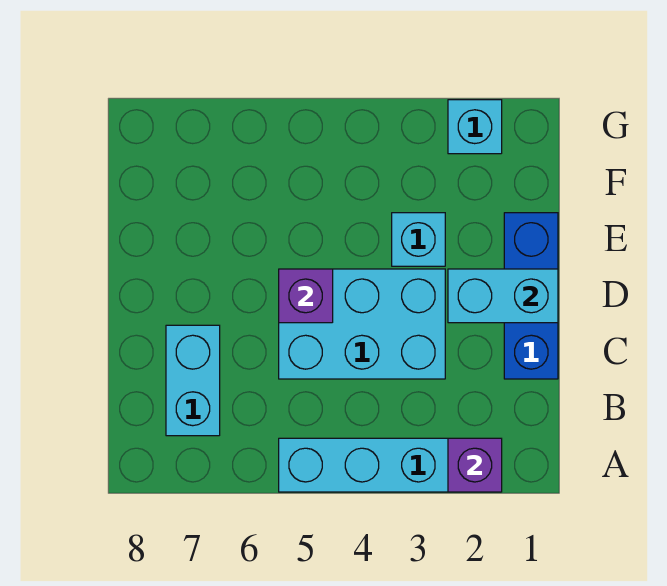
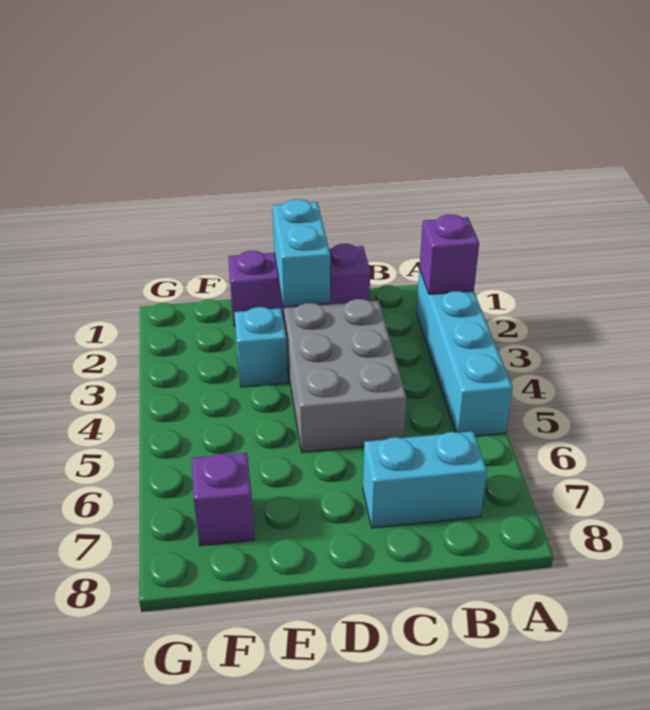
blue brick C1:E1 level 1 -> purple brick C1:E1 level 1
cyan brick C3:D5 level 1 -> grey brick C3:D5 level 1
purple brick D5 level 2 -> purple brick F7 level 1
cyan brick G2 level 1 -> none

